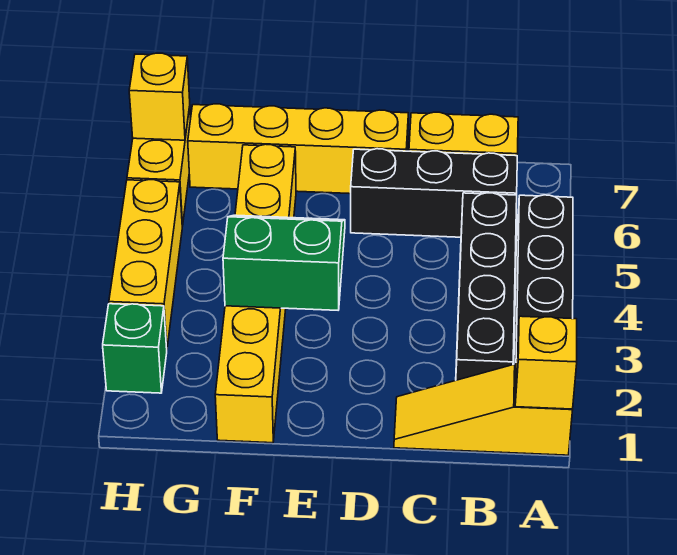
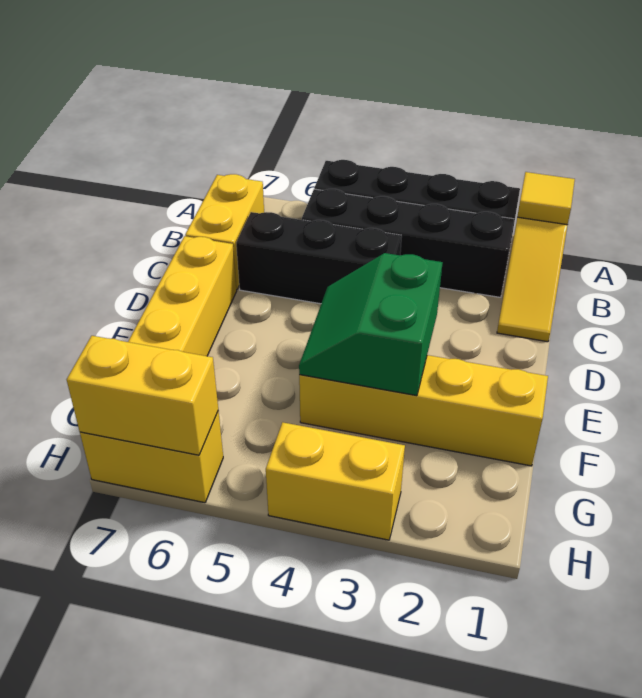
yellow brick A1 level 2 -> yellow tile A1 level 2
black brick B6:D6 level 1 -> black brick C4:C6 level 1
yellow brick F1:F6 level 1 -> yellow brick F1:F4 level 1
green brick H2 level 1 -> none
yellow brick H3:H5 level 1 -> yellow brick H3:H4 level 1
yellow brick H7 level 2 -> yellow brick H6:H7 level 2

